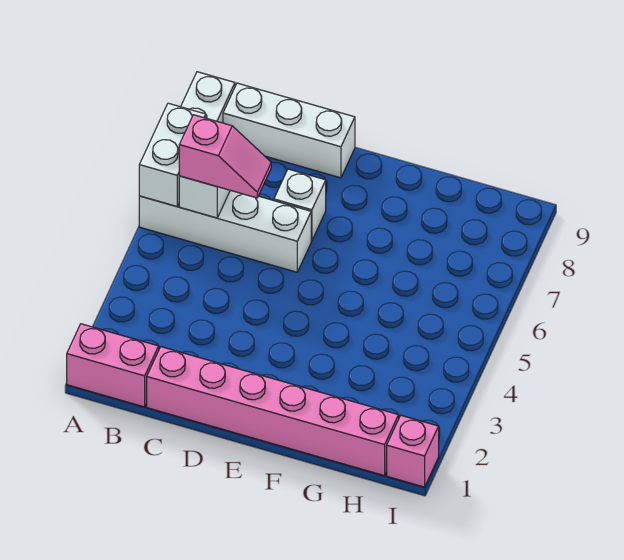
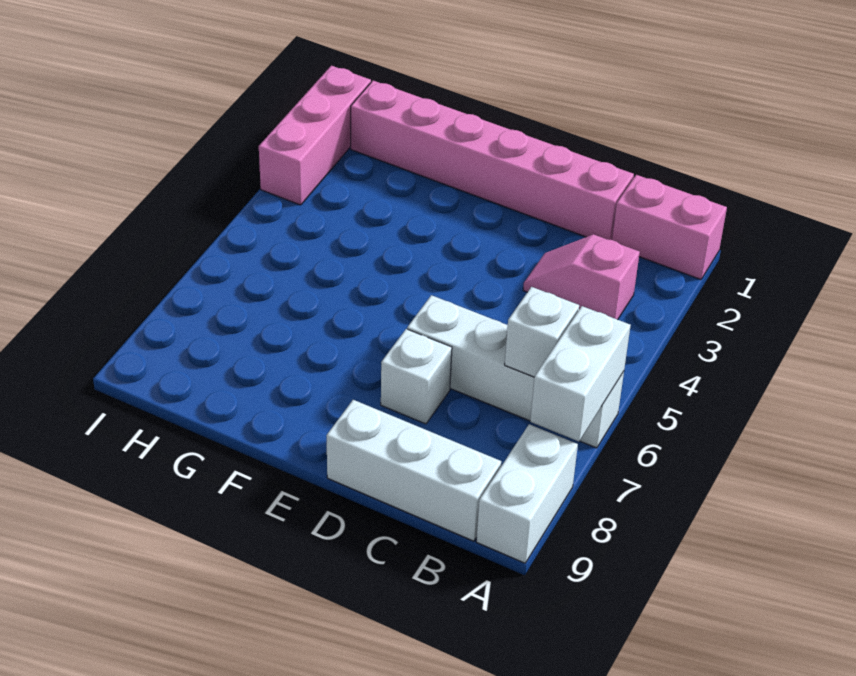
pink slope B6:C6 level 3 top B -> pink slope B3:C3 level 1 top B
pink brick I1 level 1 -> pink brick I1:I3 level 1

